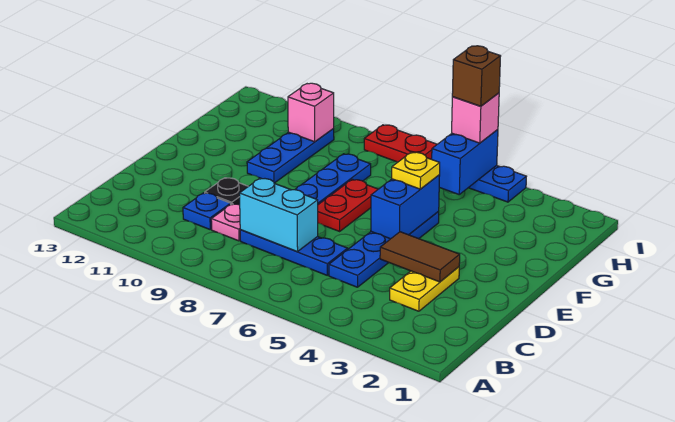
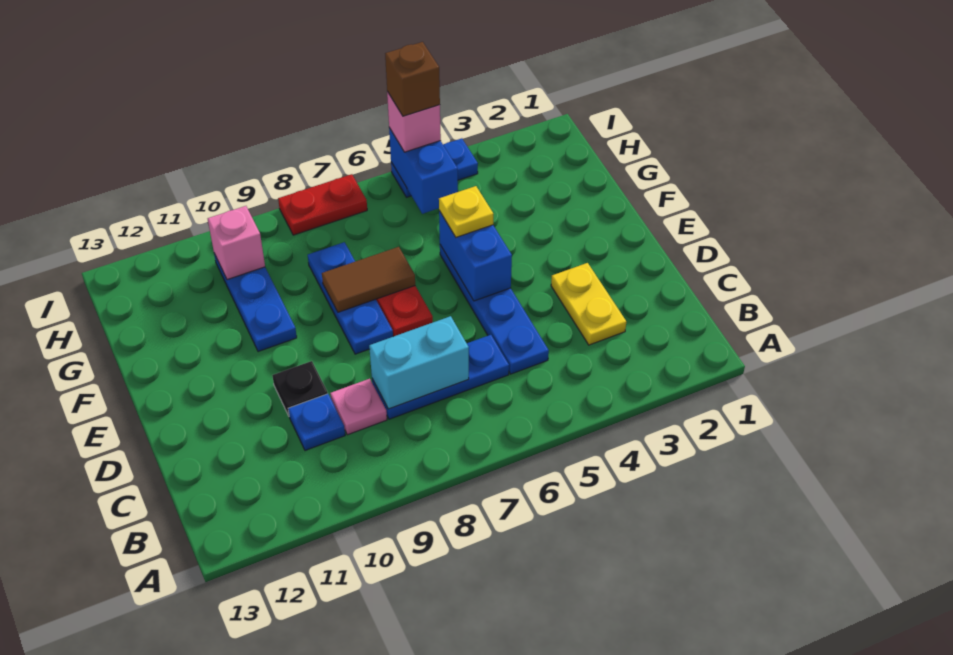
brown tile D3:D4 level 2 -> brown tile F7:F8 level 2

